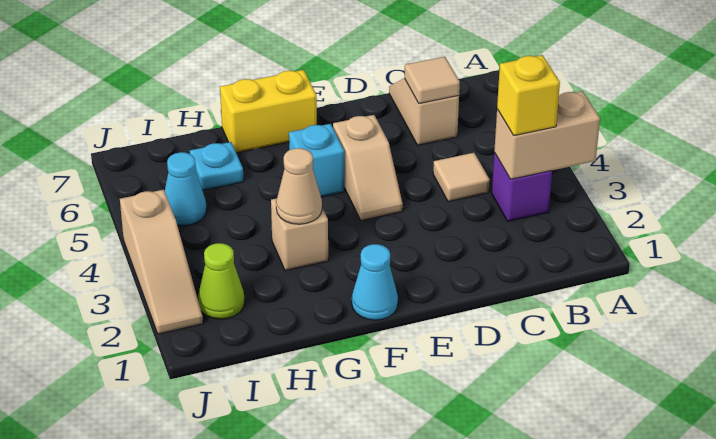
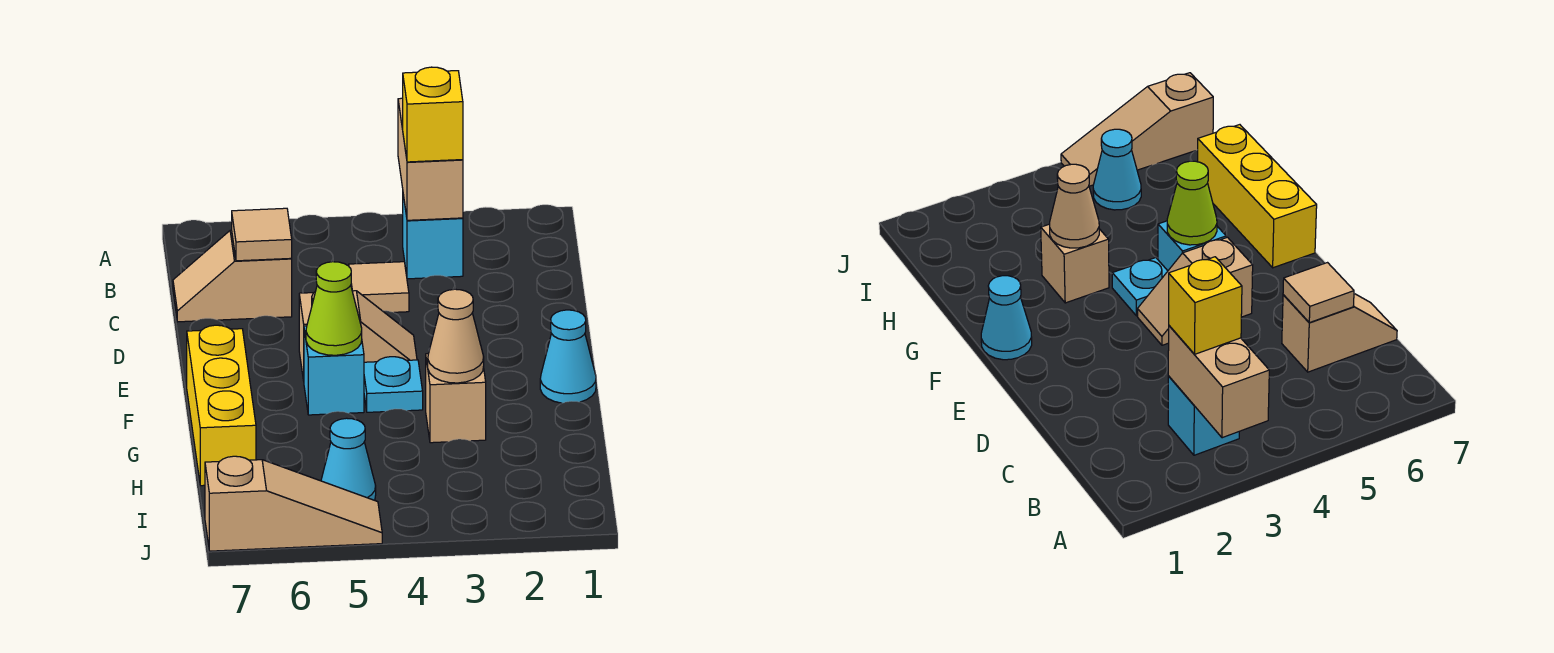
purple brick B3 level 1 -> cyan brick B3 level 1
yellow brick F7:G7 level 1 -> yellow brick F7:H7 level 1
cyan plate H6 level 1 -> cyan plate F4 level 1
lime cone I2 level 1 -> lime cone F5 level 2
tan slope J2:J4 level 1 top 4 -> tan slope J5:J7 level 1 top 7

